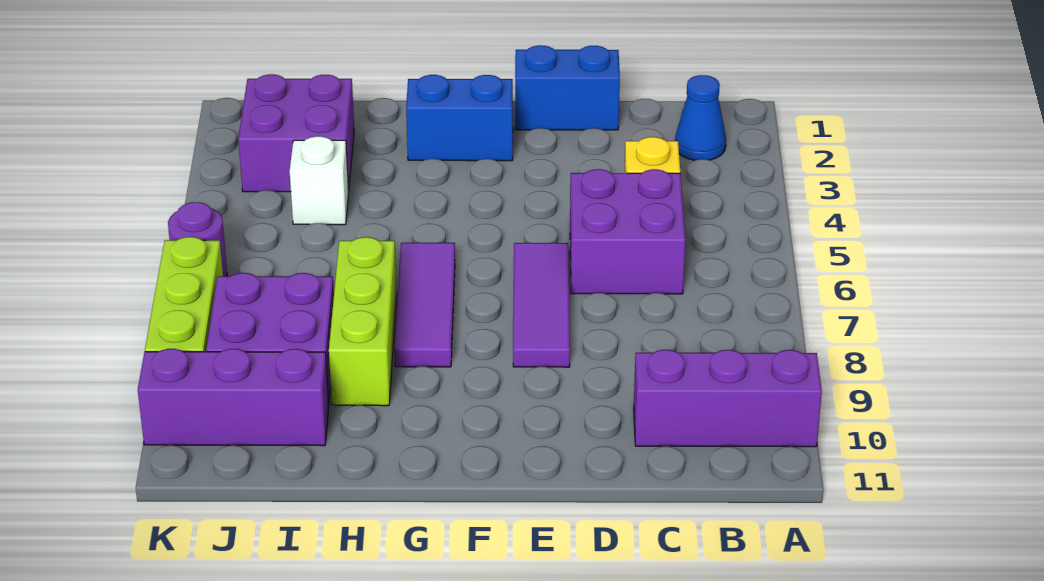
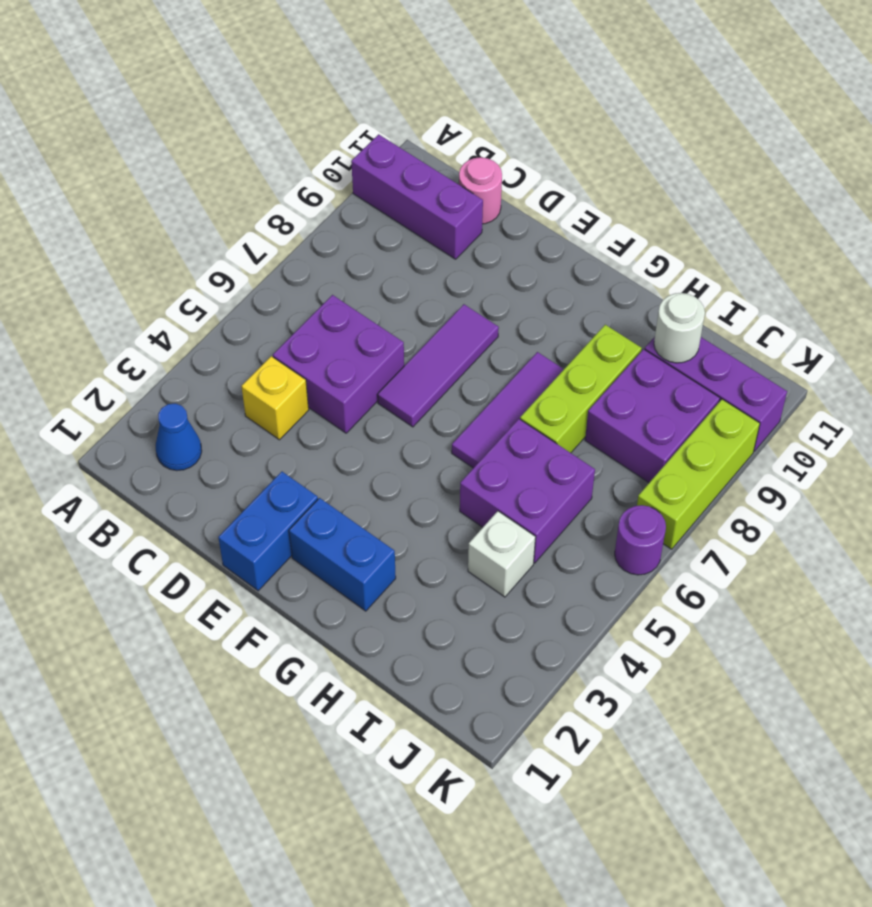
none -> pink round brick C11 level 1
blue brick D1:E1 level 1 -> blue brick E1:E2 level 1
purple brick I2:J3 level 1 -> purple brick H5:I6 level 1
none -> white round brick I10 level 2

